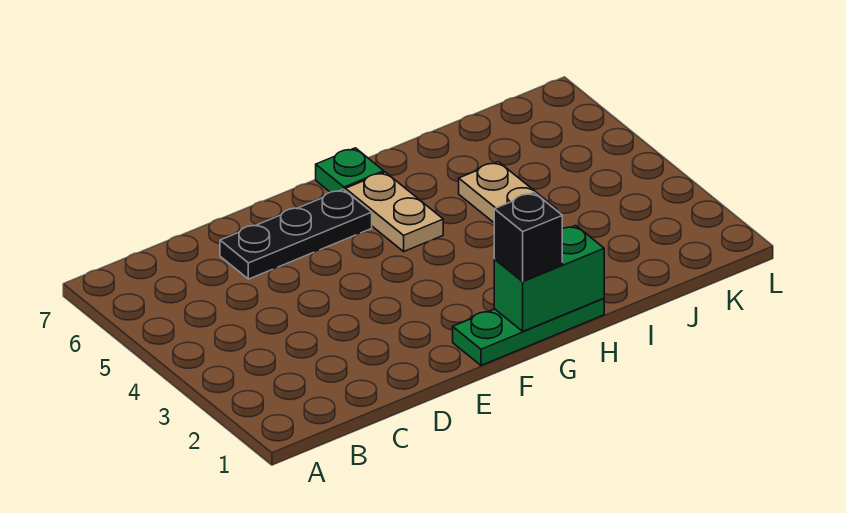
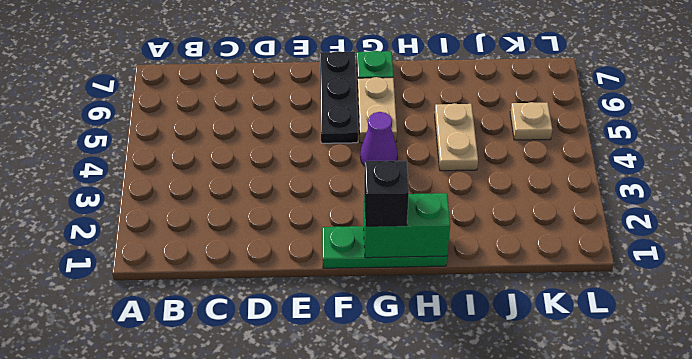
black plate D6:F6 level 1 -> black plate F5:F7 level 1
none -> purple cone G4 level 1
none -> tan plate K5 level 1

